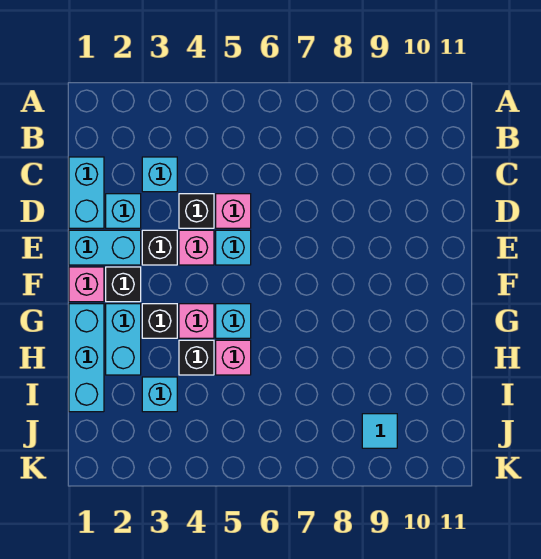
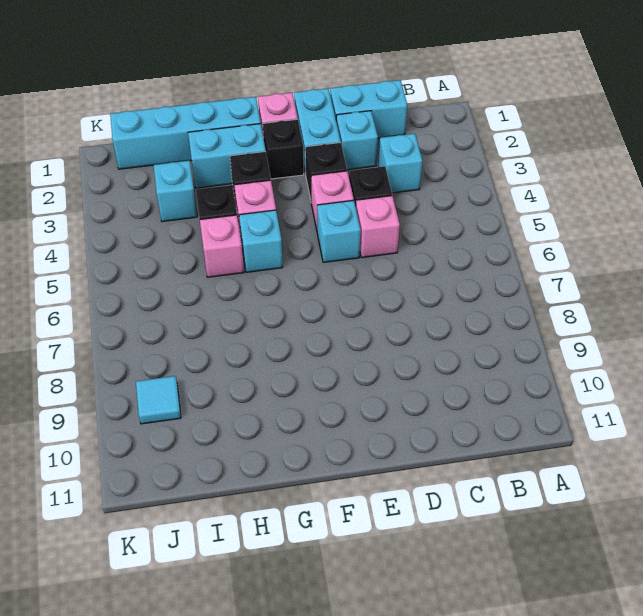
cyan brick G1:I1 level 1 -> cyan brick G1:J1 level 1

